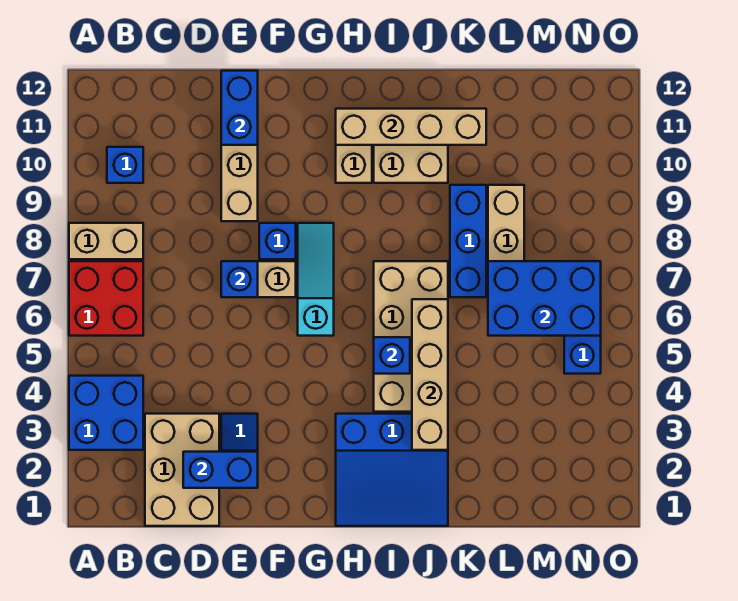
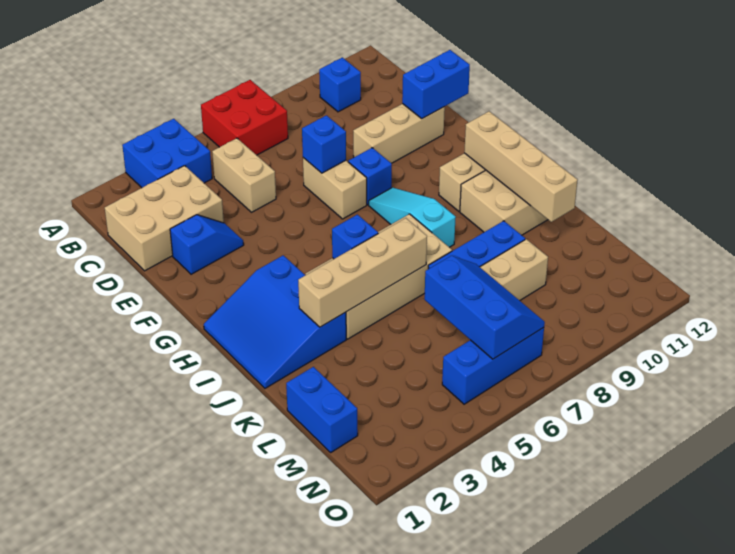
tan brick A8:B8 level 1 -> tan brick C5:D5 level 1
blue brick D2:E2 level 2 -> blue brick L1:M1 level 1
cyan slope G6:G8 level 1 top 6 -> cyan slope G8:I8 level 1 top I
blue brick L6:N7 level 2 -> blue slope L6:N7 level 2 top 6

